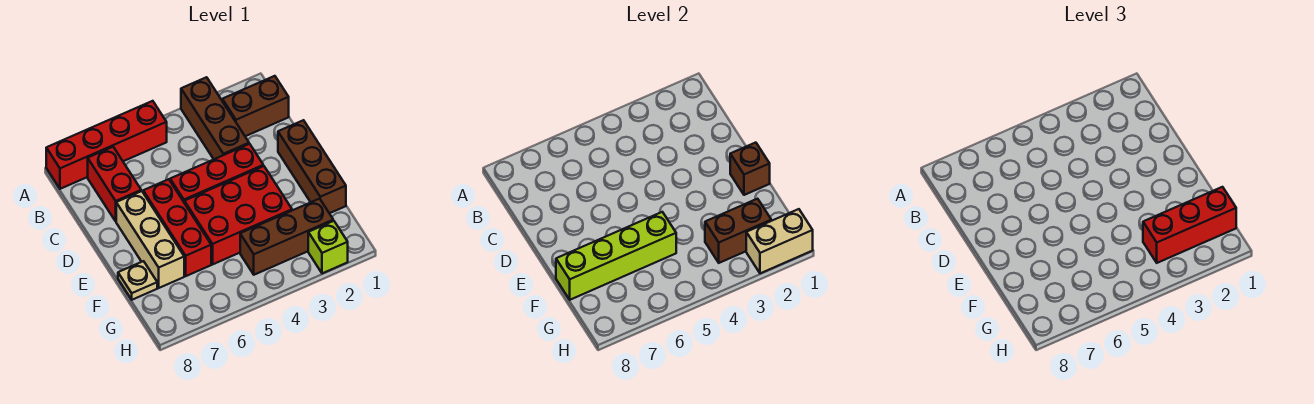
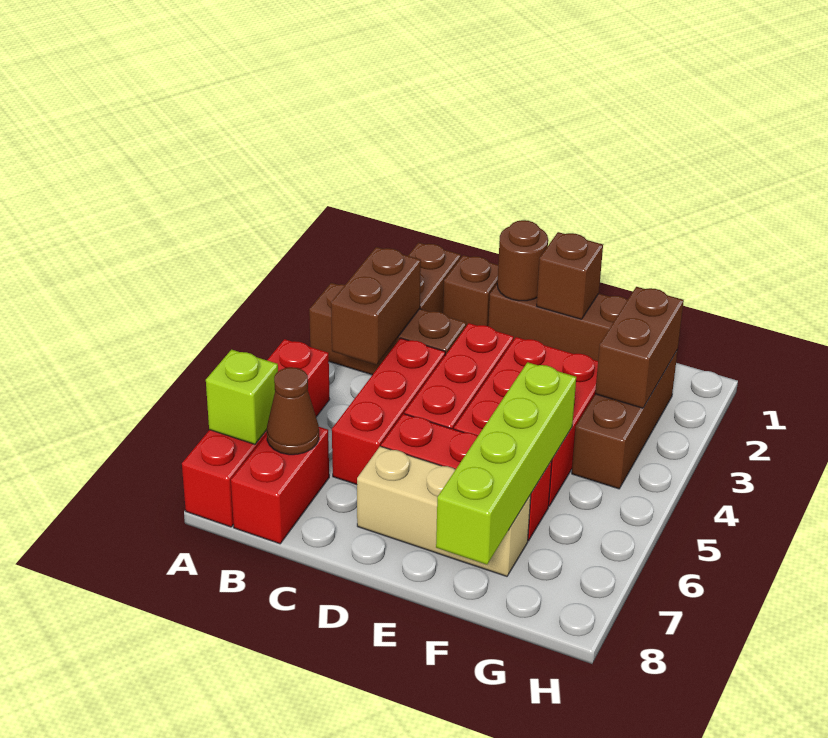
none -> brown brick B3:B4 level 2
red brick B7:C7 level 1 -> red brick B7:B8 level 1
none -> brown cone B7 level 2
none -> brown brick C1 level 1
none -> brown round brick D1 level 2
tan plate F8 level 1 -> none
red brick G1:G3 level 3 -> red brick C4:C6 level 1
tan brick H1:H2 level 2 -> none
lime brick H2 level 1 -> lime brick A7 level 2

